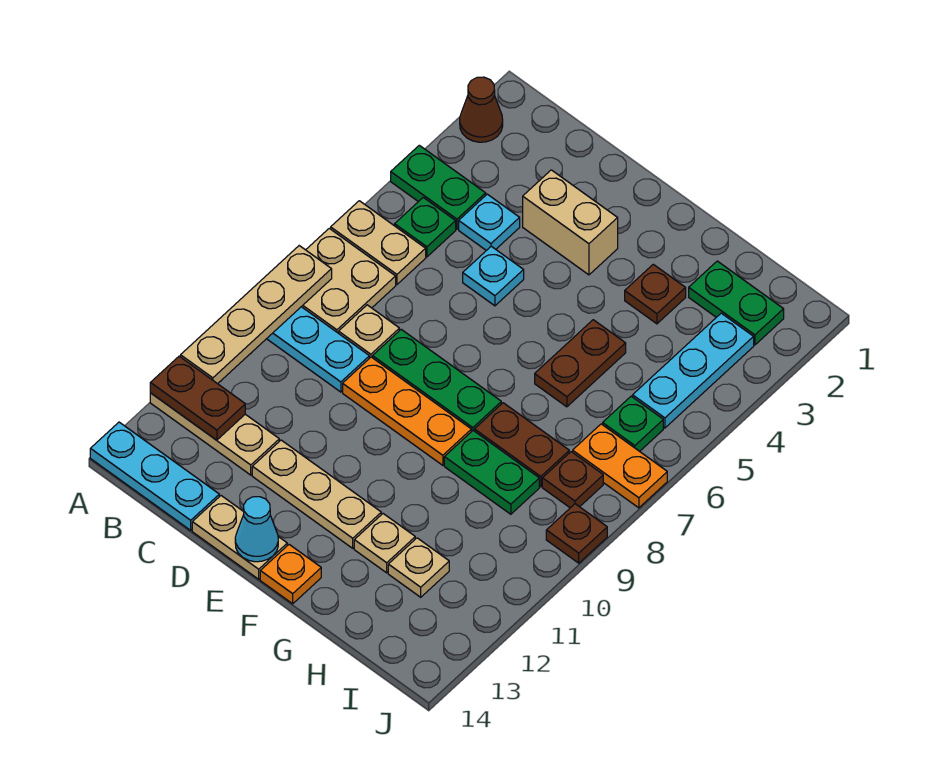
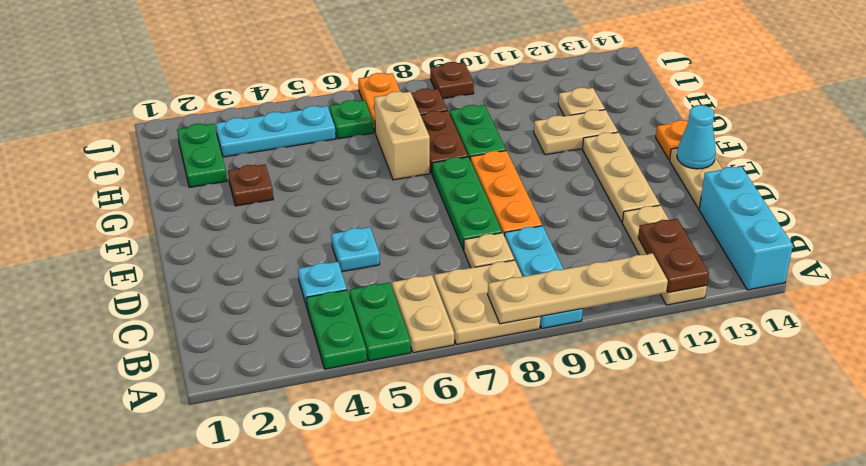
brown cone A2 level 1 -> none
cyan plate A14:C14 level 1 -> cyan brick A14:C14 level 1
green plate B5 level 1 -> green plate A5:B5 level 1
tan brick D3:E3 level 1 -> tan brick G7:H7 level 1
brown plate G5:G6 level 1 -> none
tan plate G12 level 1 -> tan plate G11:G12 level 1

